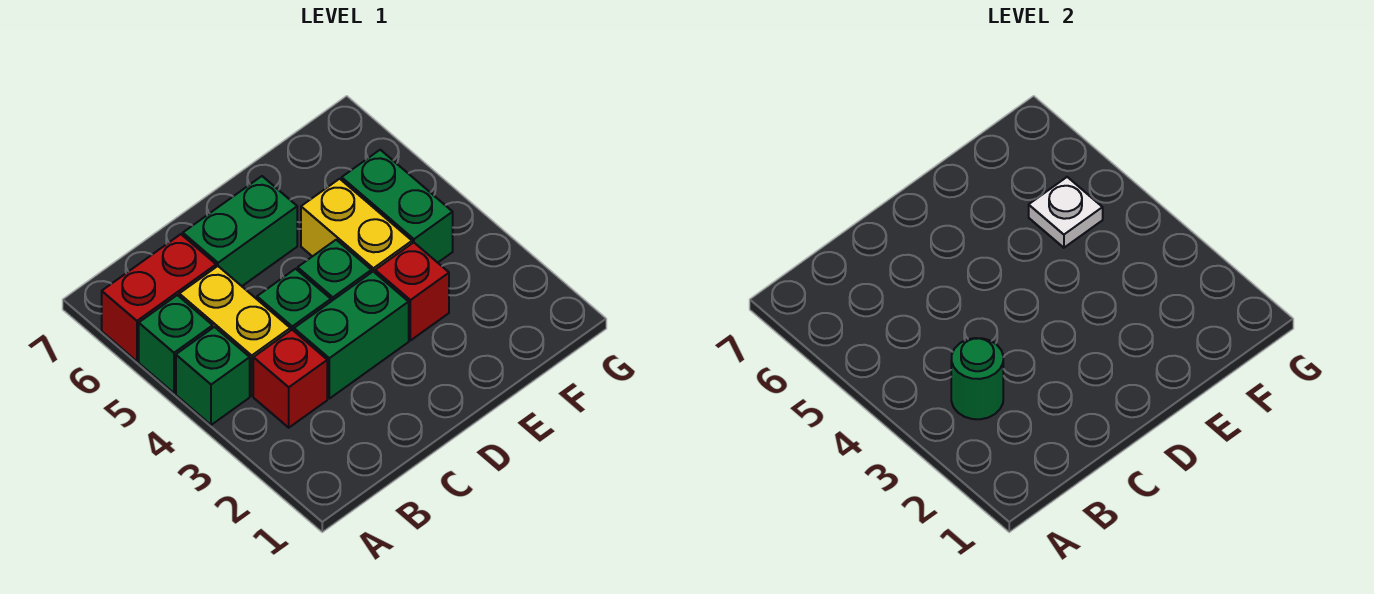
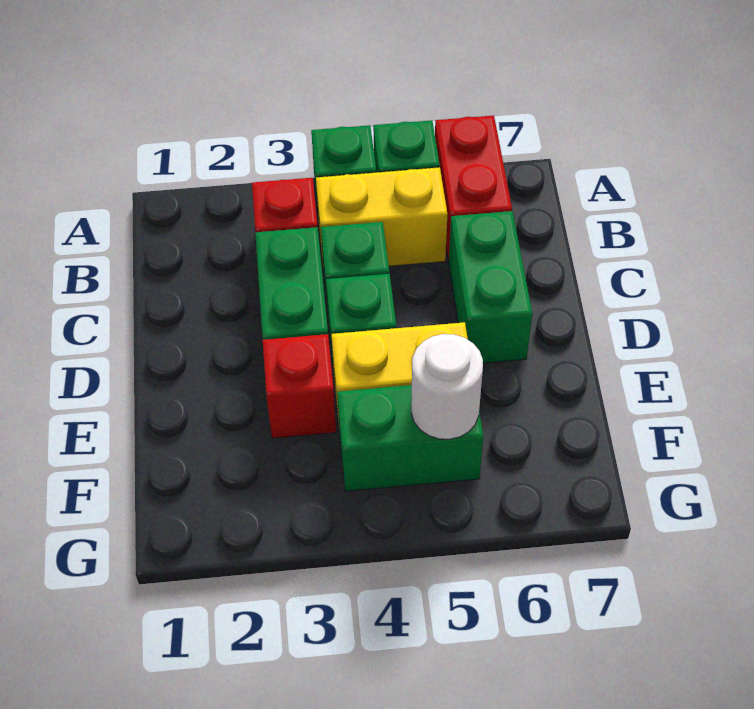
green round brick B3 level 2 -> none
white plate F5 level 2 -> white round brick F5 level 2

